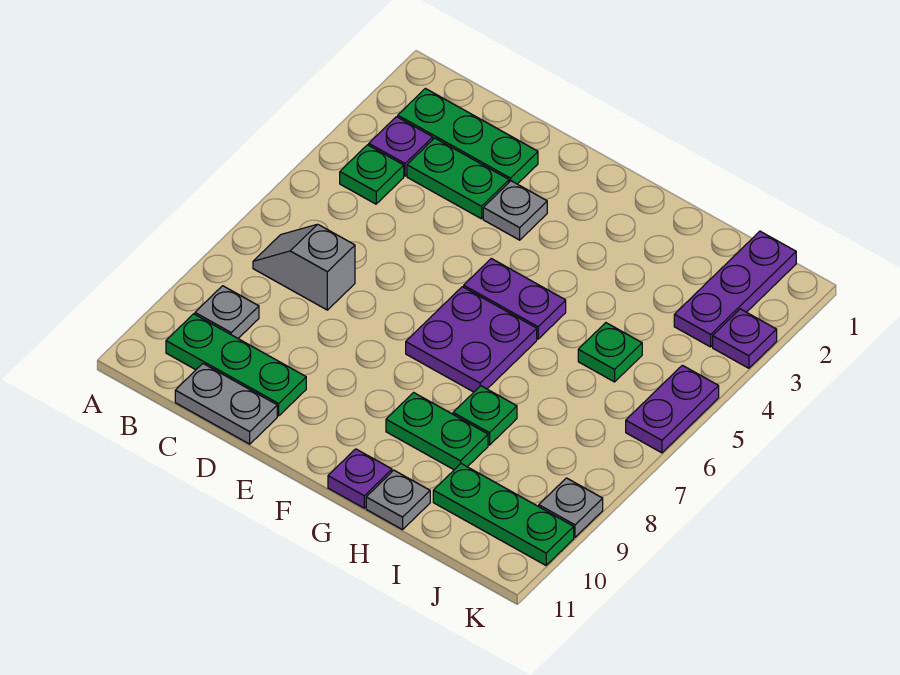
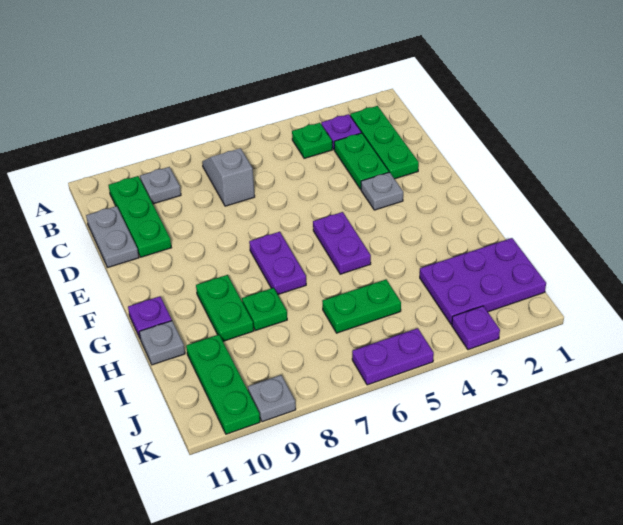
purple plate F6:G7 level 1 -> purple plate F7:G7 level 1
green plate I5 level 1 -> green plate I5:I6 level 1
purple plate J1:J3 level 1 -> purple plate I1:J3 level 1

